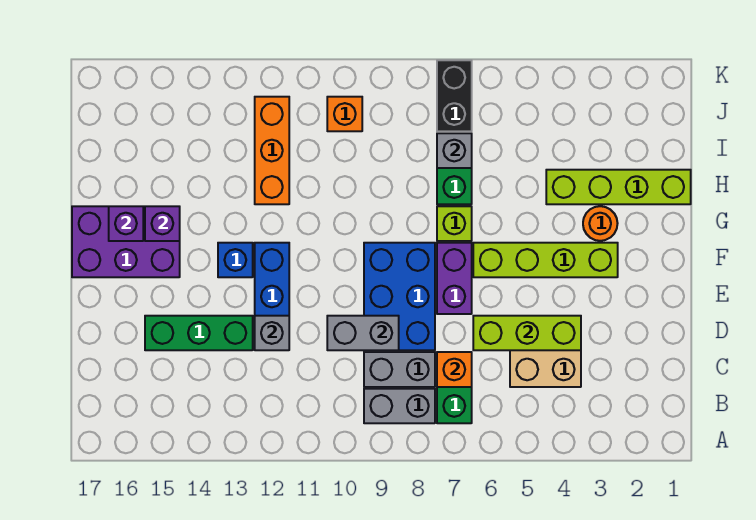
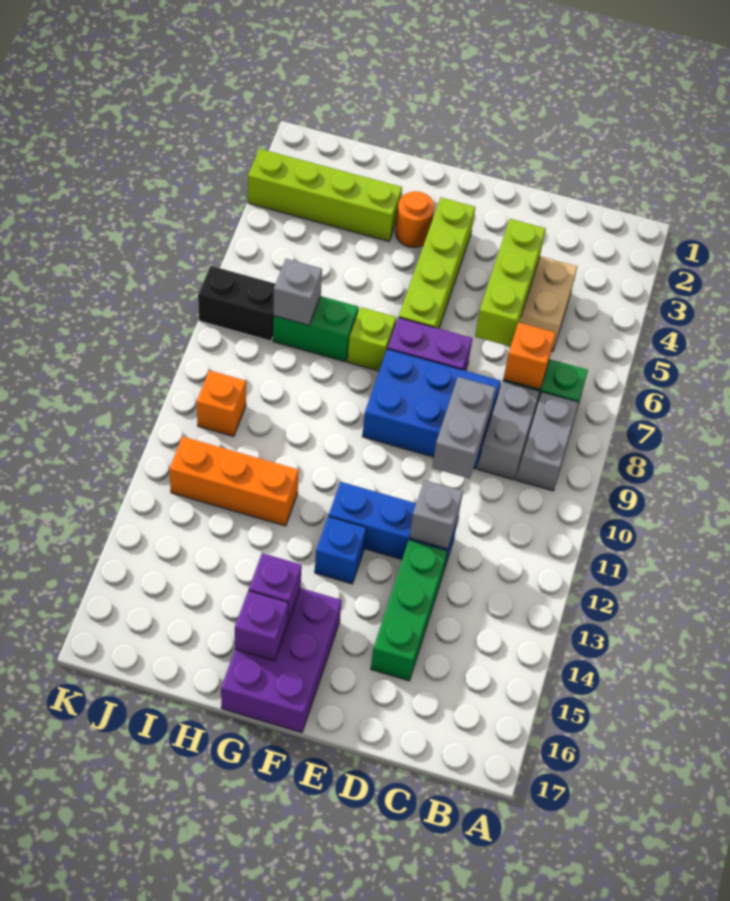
lime brick H1:H4 level 1 -> lime brick H3:K3 level 1

